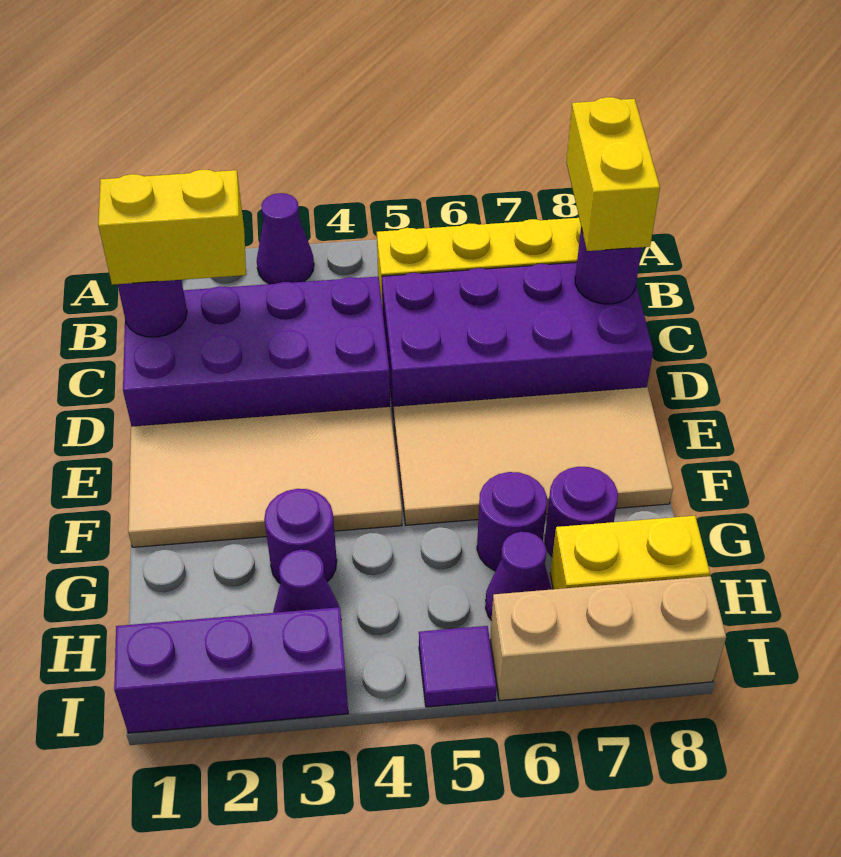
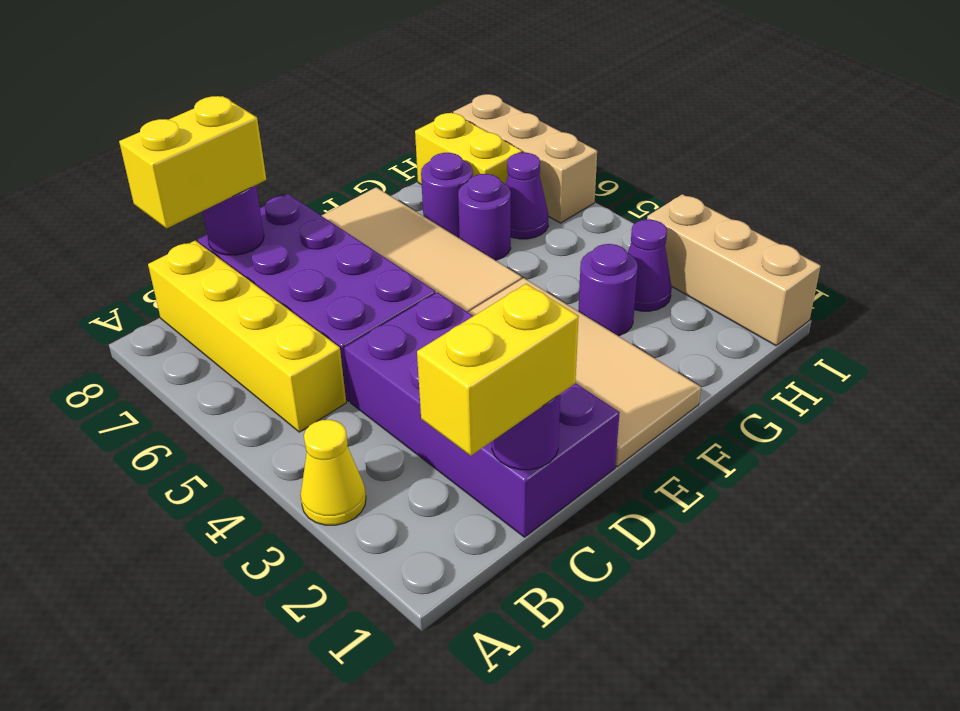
purple cone A3 level 1 -> yellow cone A3 level 1
yellow brick C1:C2 level 3 -> yellow brick B1:C1 level 3
purple brick I1:I3 level 1 -> tan brick I1:I3 level 1
purple tile I5 level 1 -> none

